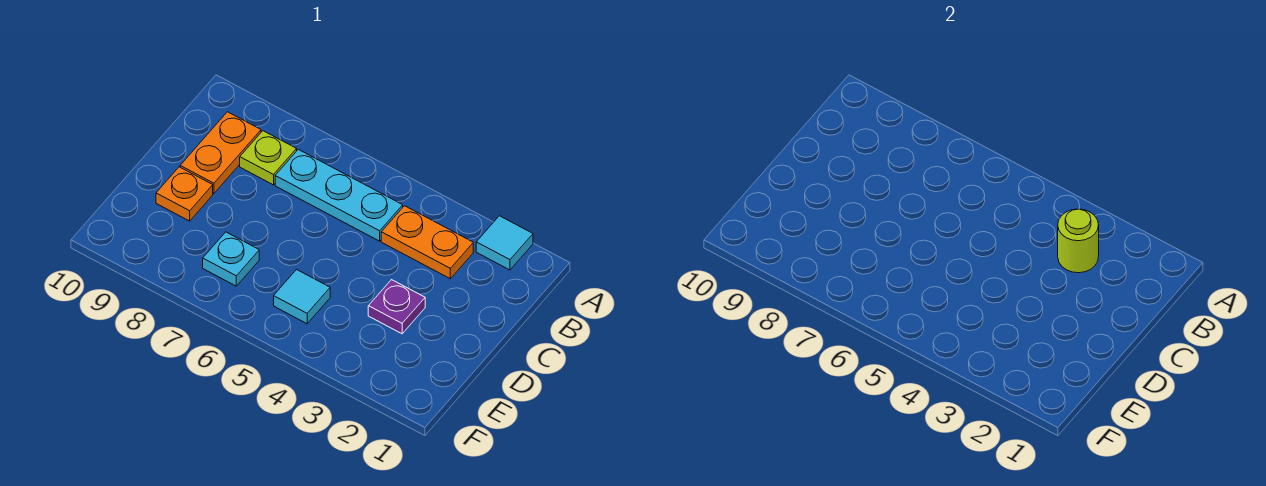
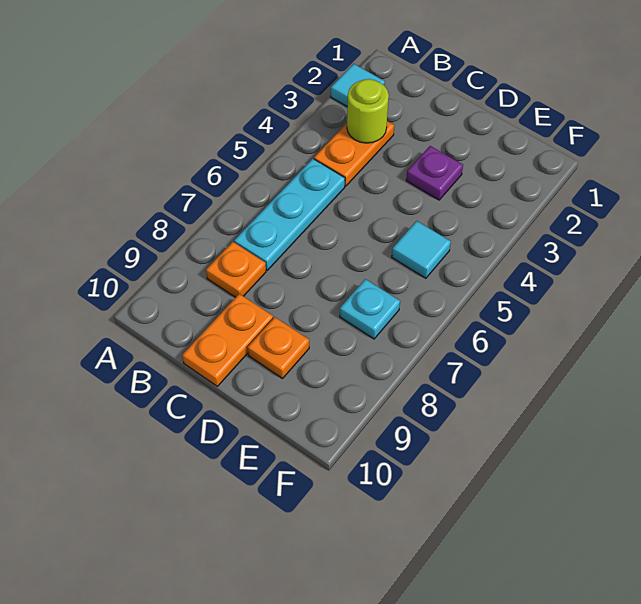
lime plate B8 level 1 -> orange plate B8 level 1
orange plate B9:C9 level 1 -> orange plate C9:C10 level 1

